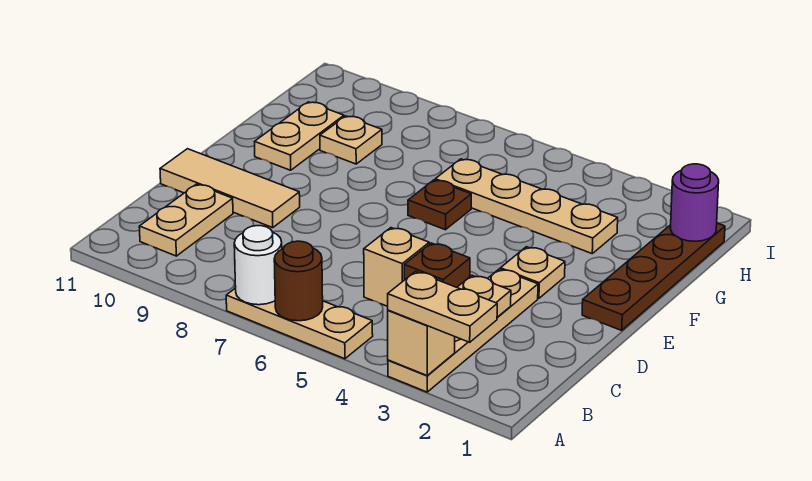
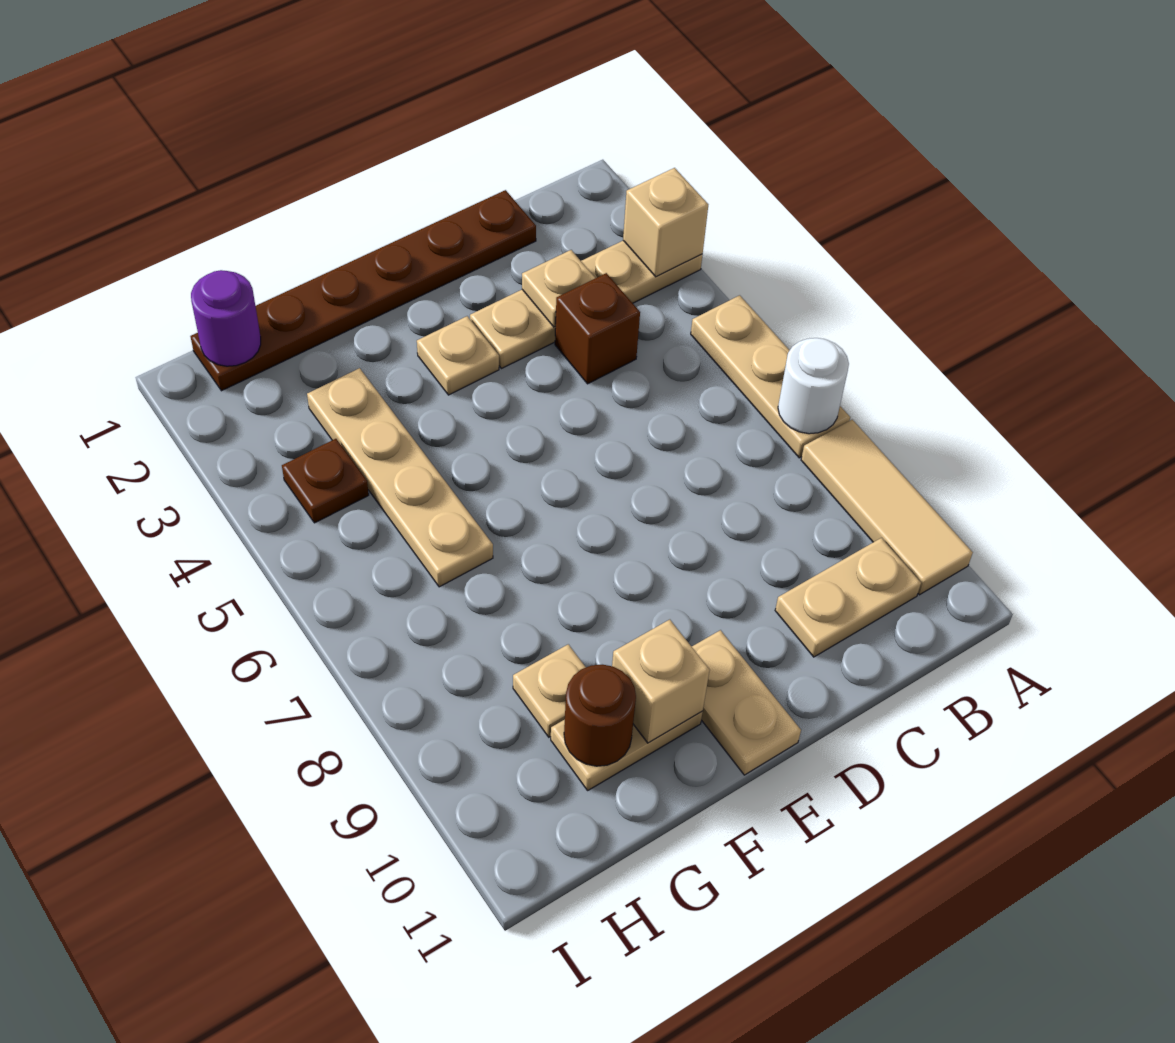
tan plate A2:A3 level 3 -> tan plate E10:E11 level 1
brown round brick A6 level 2 -> brown round brick G10 level 2
tan brick C5 level 1 -> tan brick F10 level 2
tan tile D9:D11 level 1 -> tan tile A8:A10 level 1
brown plate E1:H1 level 1 -> brown plate C1:H1 level 1
brown plate F6 level 1 -> brown plate H4 level 1

